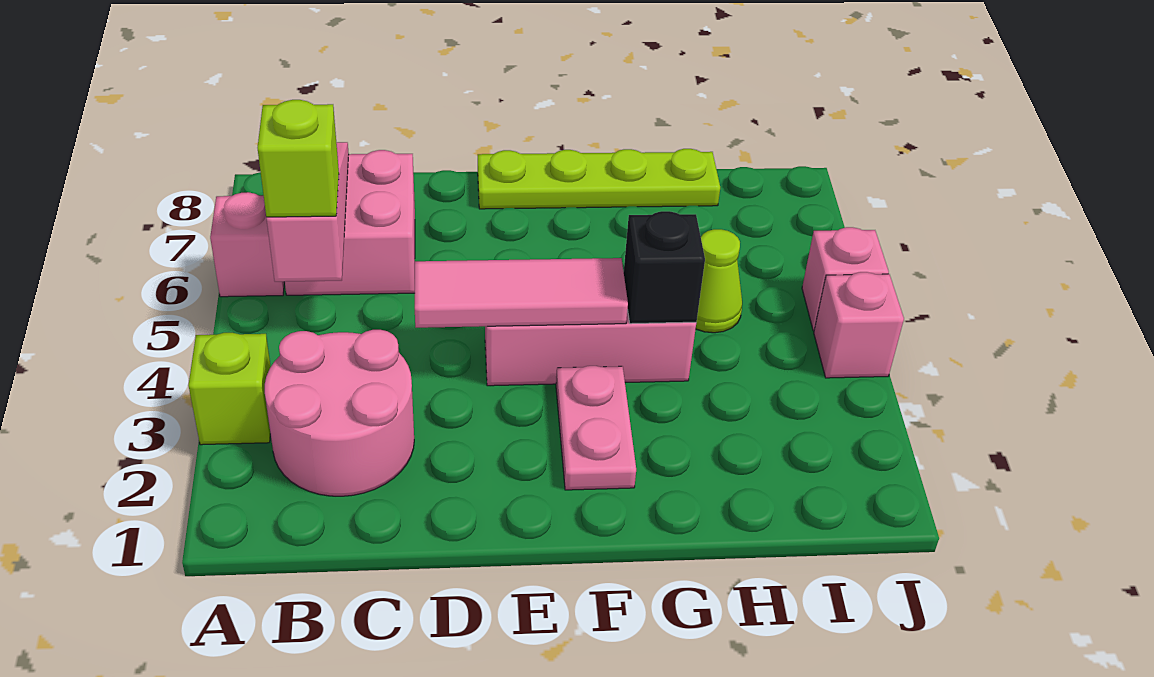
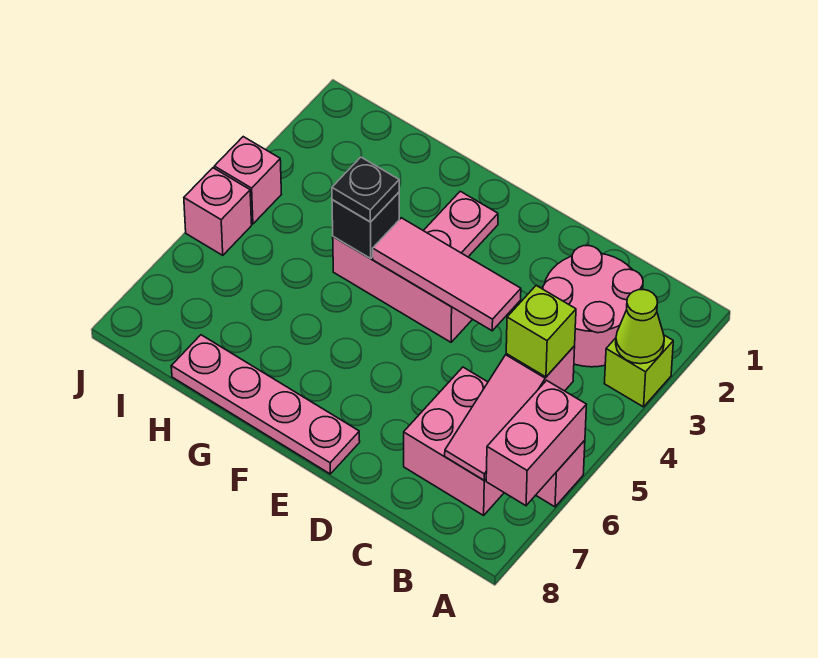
none -> pink brick A6:A7 level 2
lime plate E8:H8 level 1 -> pink plate E8:H8 level 1
none -> black plate G4 level 3
lime cone H5 level 1 -> lime cone A3 level 2

